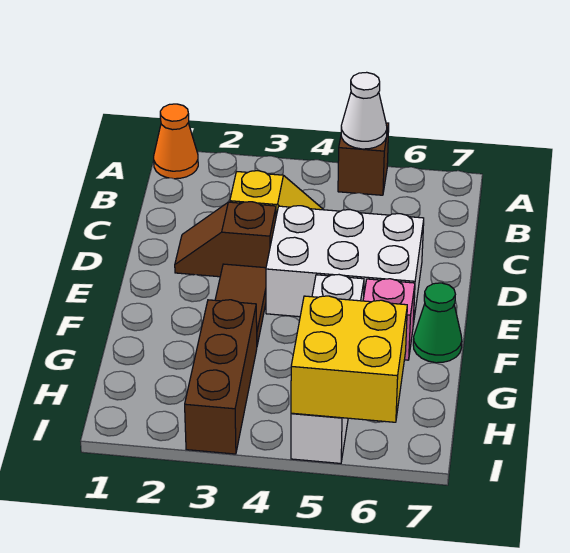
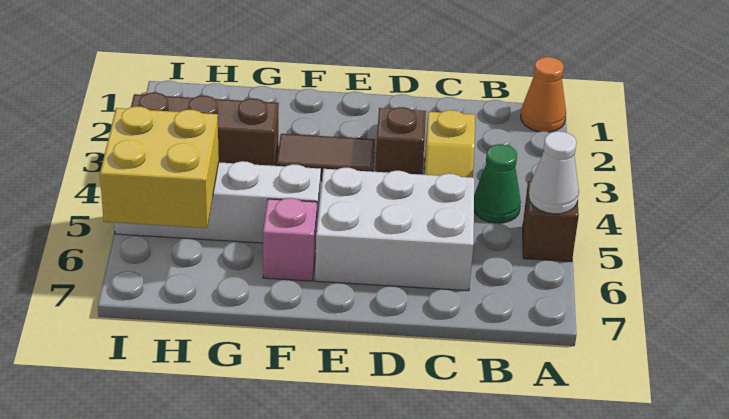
white brick D4:E6 level 1 -> white brick C5:E6 level 1
green cone F7 level 1 -> green cone B4 level 1

